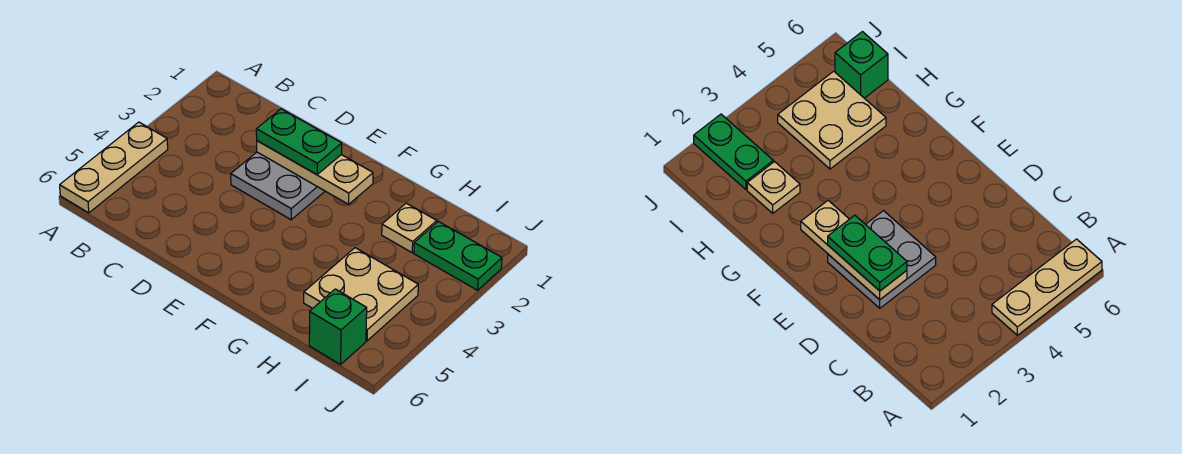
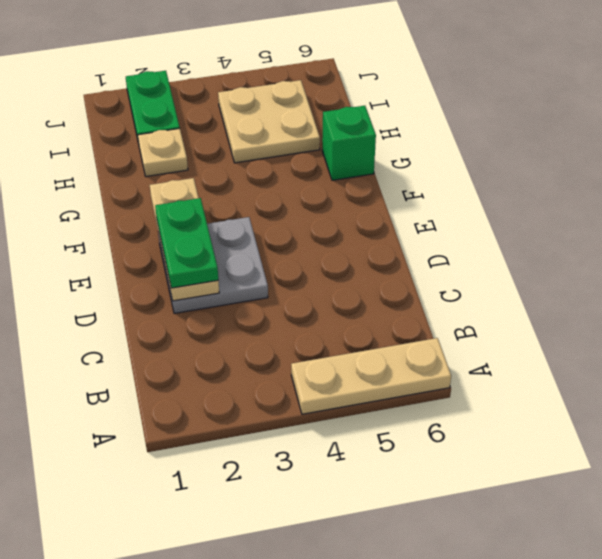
green brick I6 level 1 -> green brick G6 level 1

